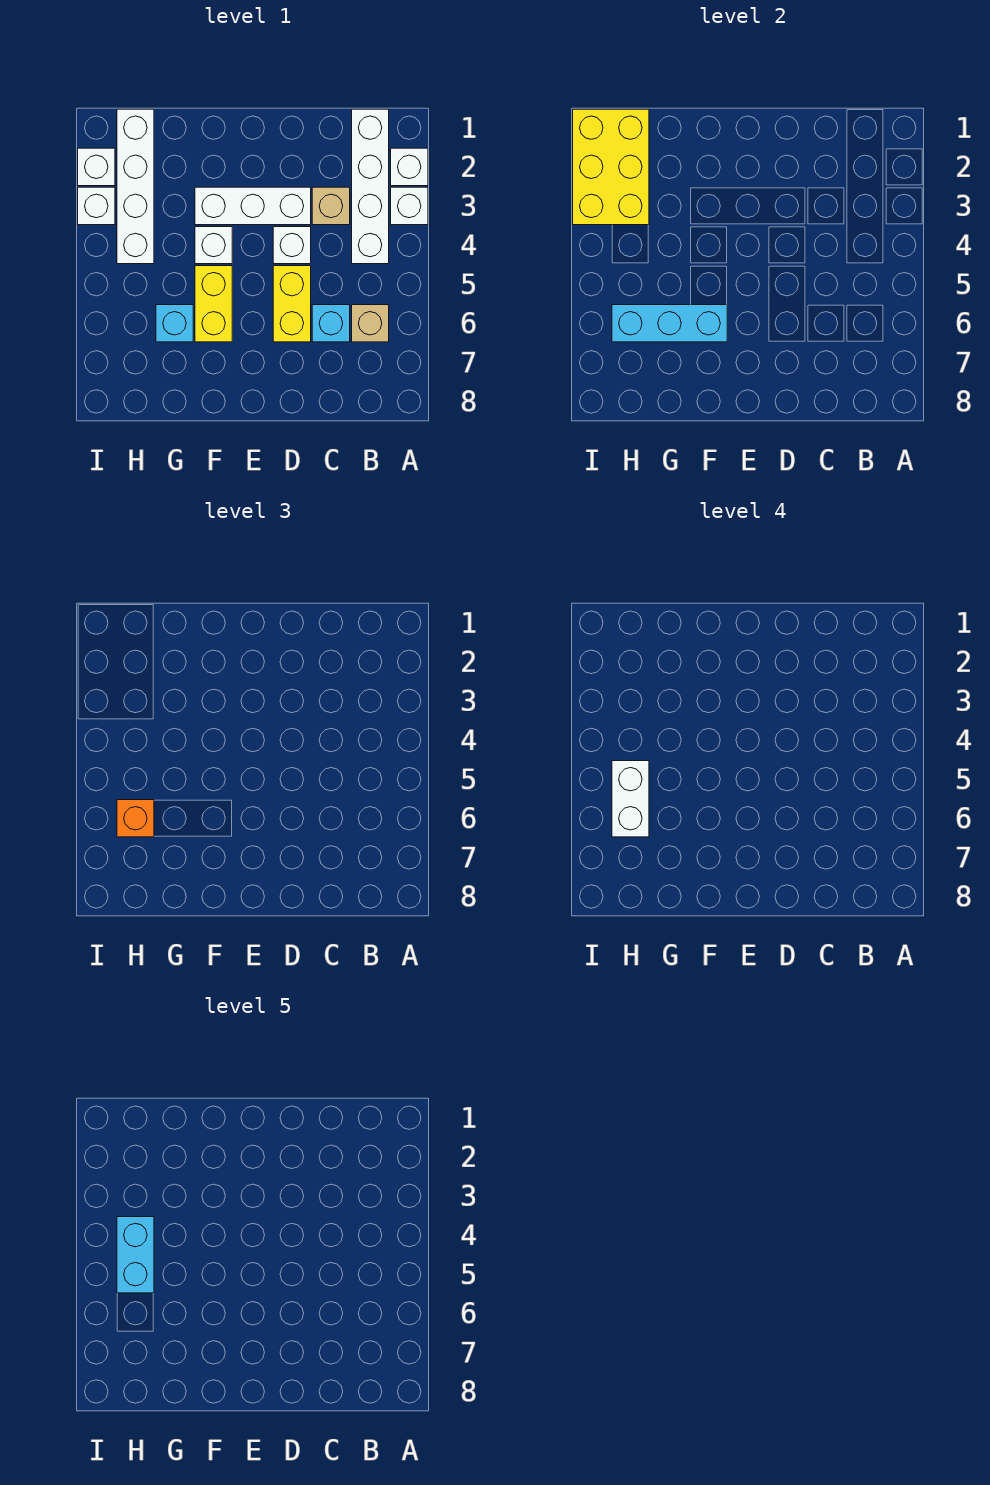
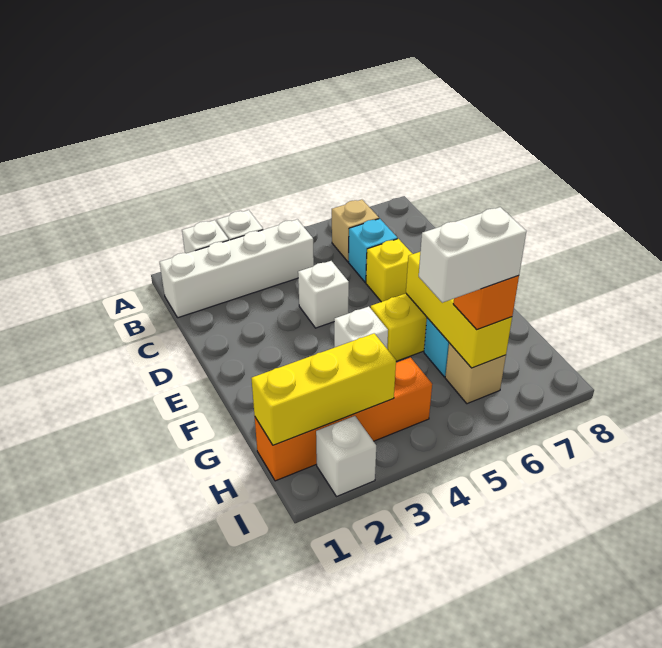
tan brick C3 level 1 -> tan brick H6 level 1
white brick D3:F3 level 1 -> none
yellow brick D5:D6 level 1 -> yellow brick D6 level 1
cyan brick F6:H6 level 2 -> yellow brick F6:H6 level 2
white brick H1:H4 level 1 -> orange brick H1:H4 level 1
yellow brick H1:I3 level 2 -> yellow brick H1:H3 level 2
cyan brick H4:H5 level 5 -> none
white brick I3 level 1 -> none

